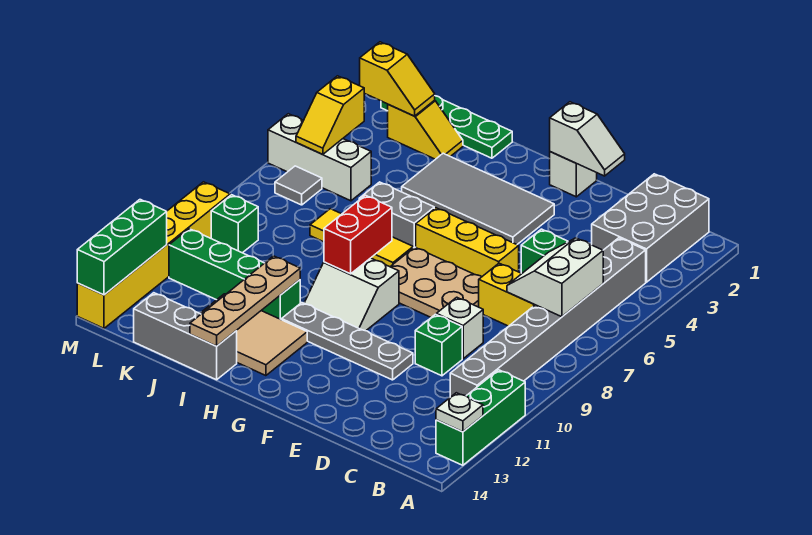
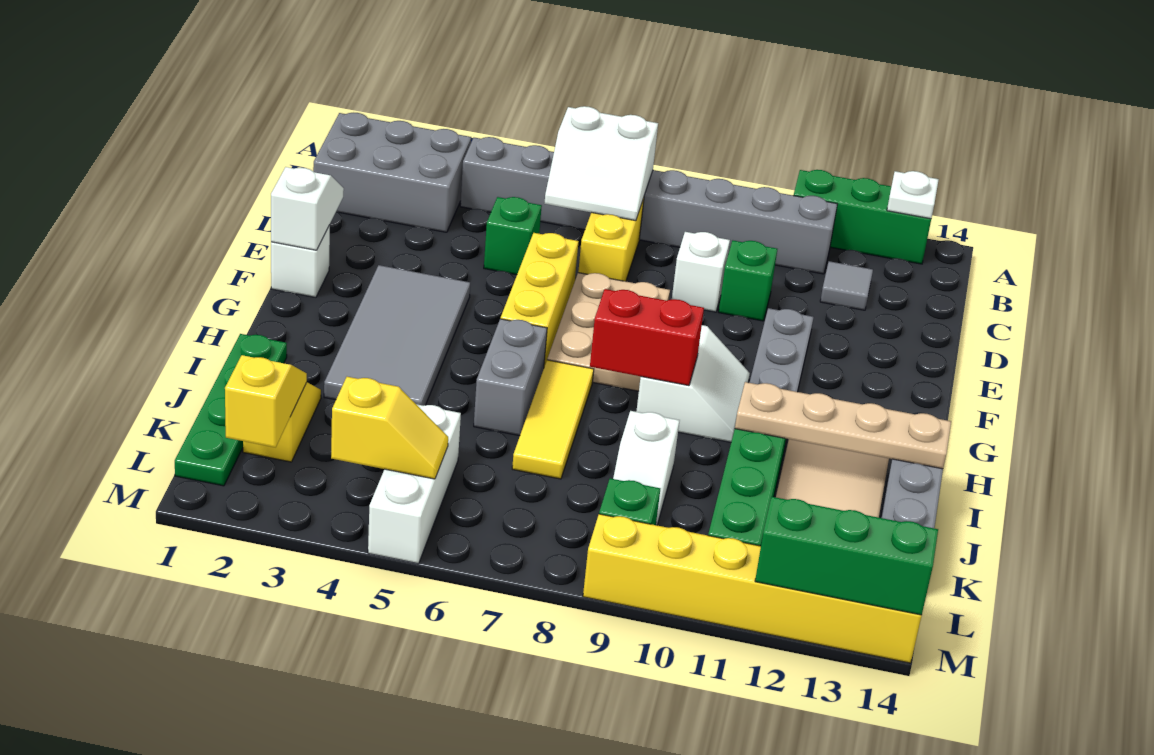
none -> white slope J9:K9 level 1 top J
grey tile L6 level 1 -> grey tile C12 level 1

